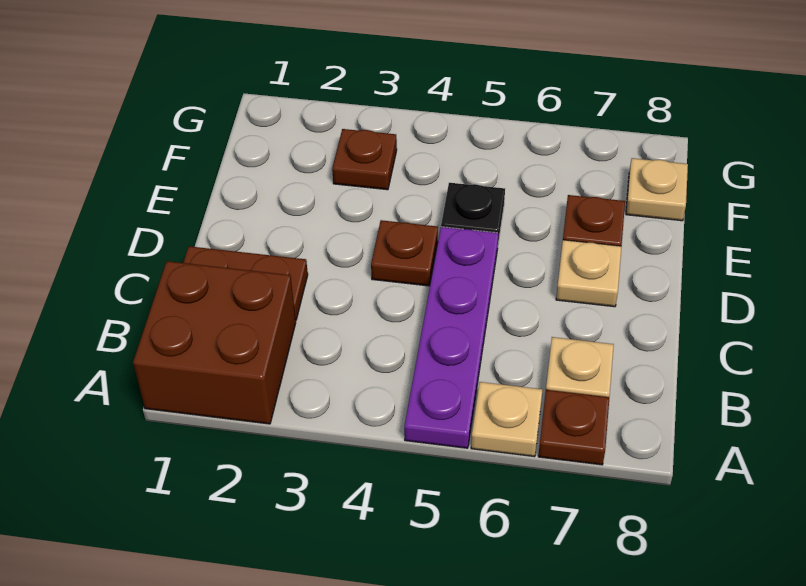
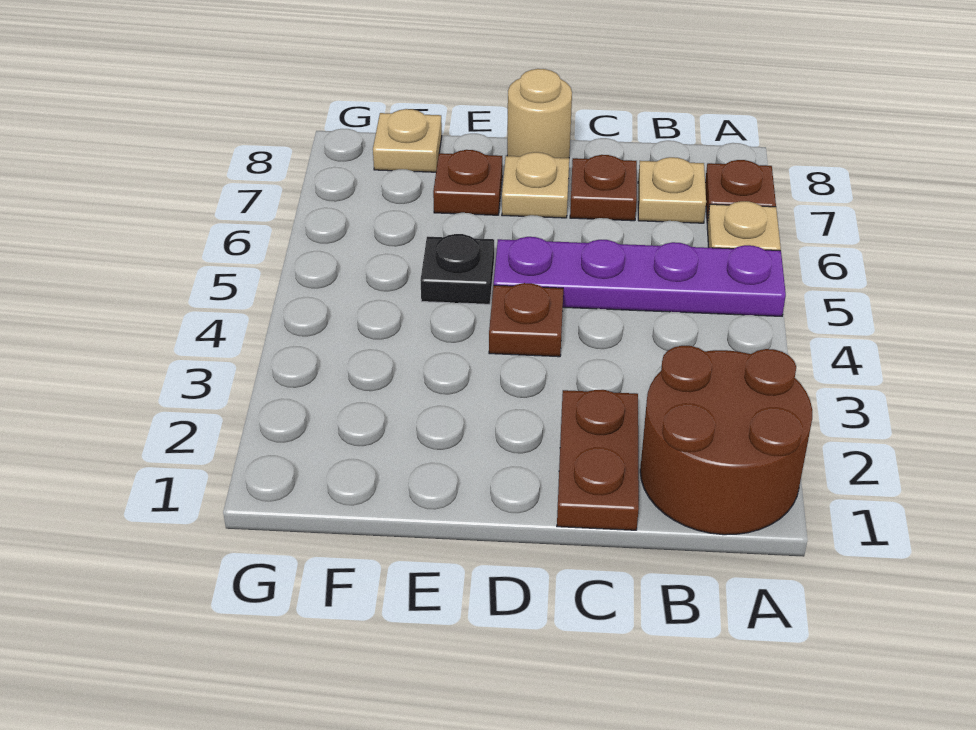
brown brick A1:B2 level 1 -> brown round brick A1:B2 level 1
none -> tan round brick D8 level 1
brown plate F3 level 1 -> brown plate C7 level 1

